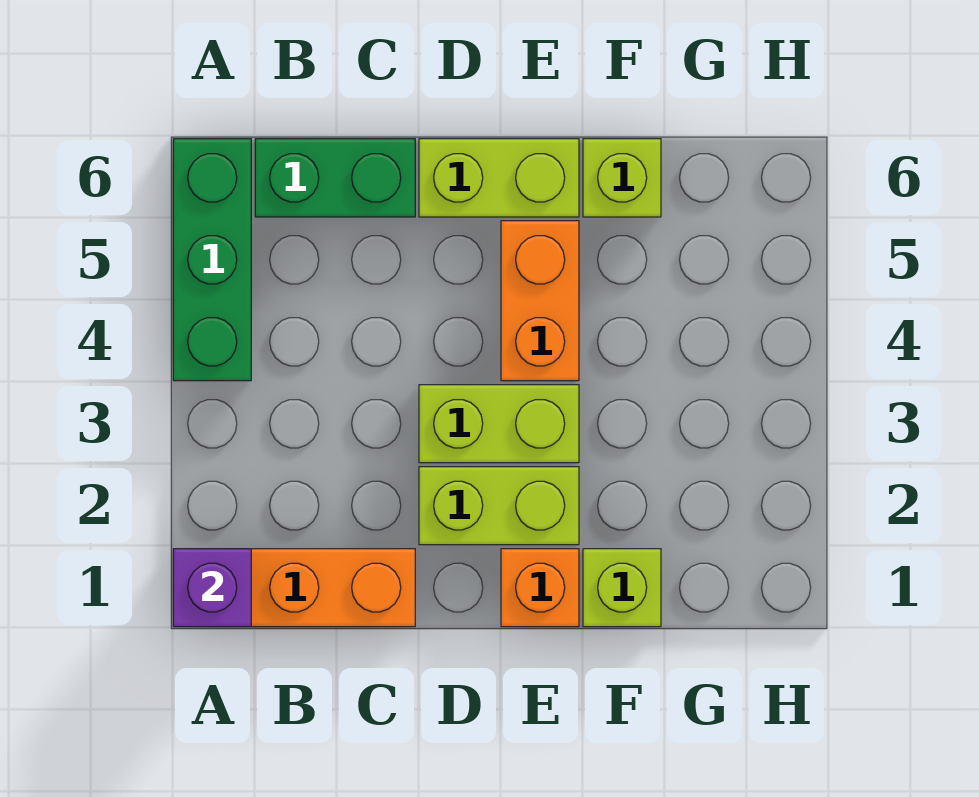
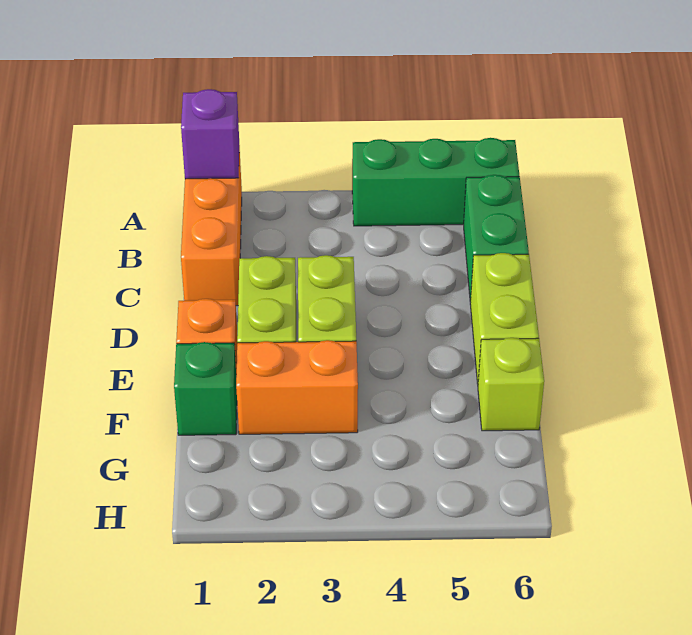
orange brick E4:E5 level 1 -> orange brick F2:F3 level 1
lime brick F1 level 1 -> green brick F1 level 1

